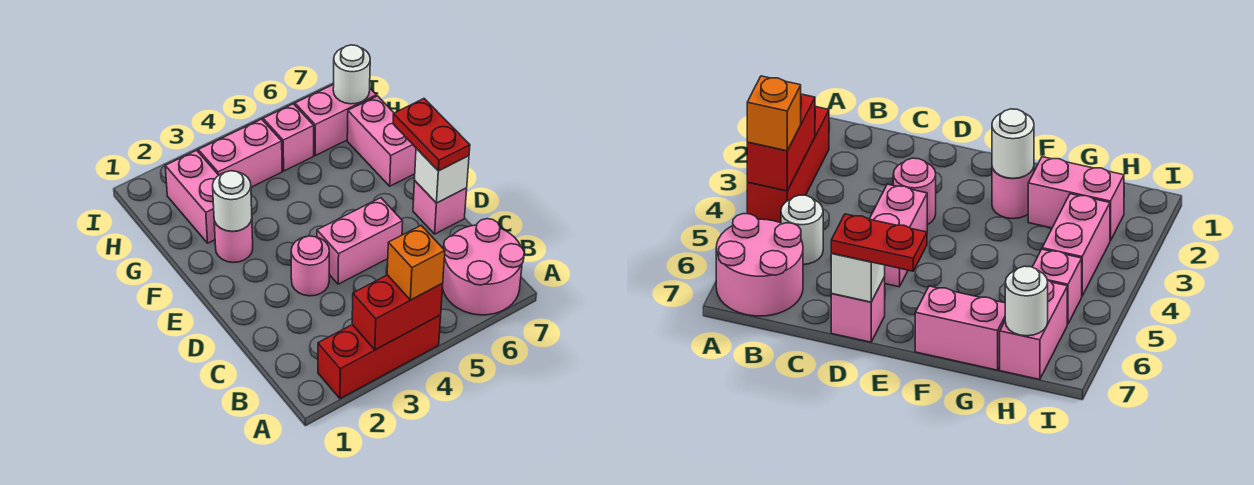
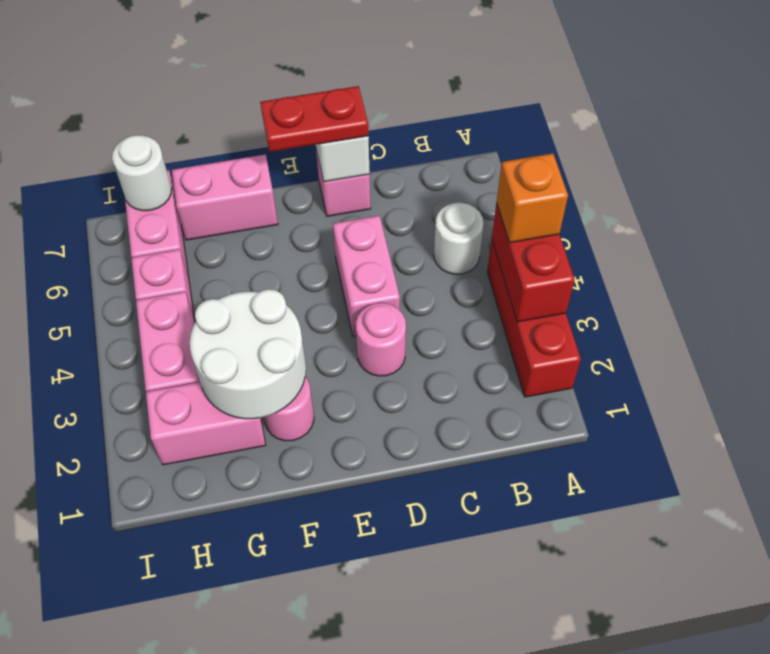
pink round brick A6:B7 level 1 -> none
white round brick F2 level 2 -> white round brick F2:G3 level 2

